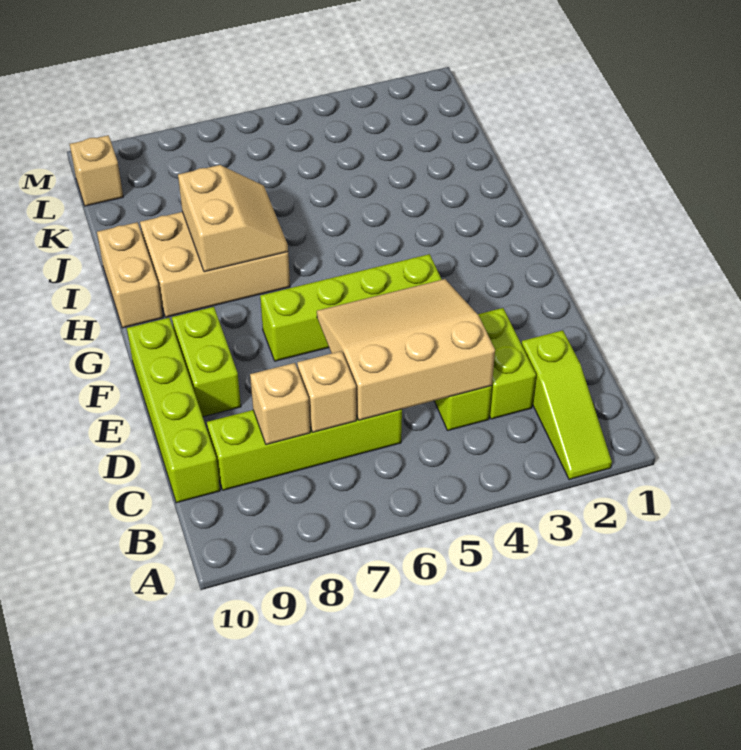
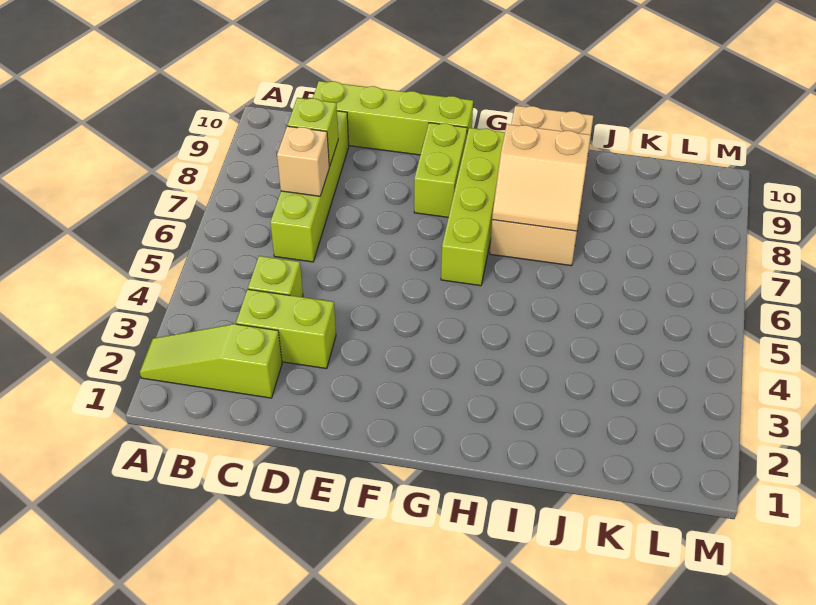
tan slope C4:E6 level 2 top C -> none
tan brick C8 level 2 -> lime brick C8 level 2
lime brick E9:F9 level 1 -> lime brick F8:F9 level 1
lime brick F4:F7 level 1 -> lime brick G6:G9 level 1
tan brick L10 level 1 -> none

